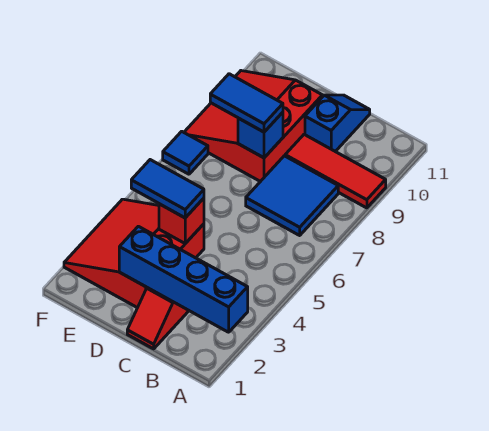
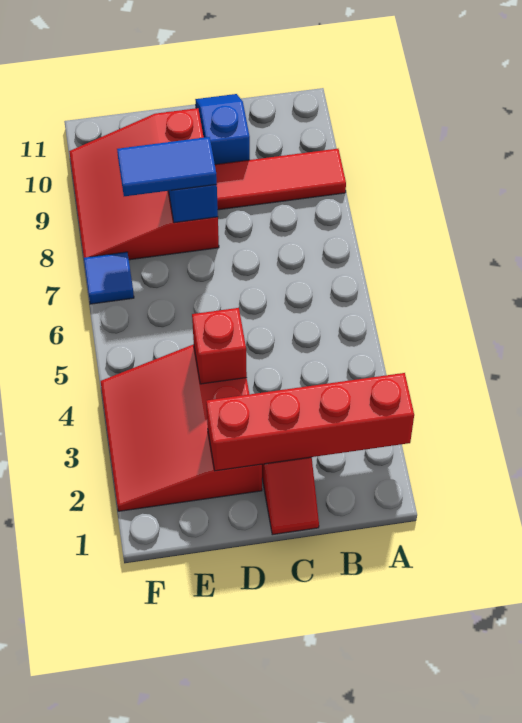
blue brick A2:D2 level 2 -> red brick A2:D2 level 2
blue tile B7:C8 level 1 -> none
blue tile D4:E4 level 3 -> none

